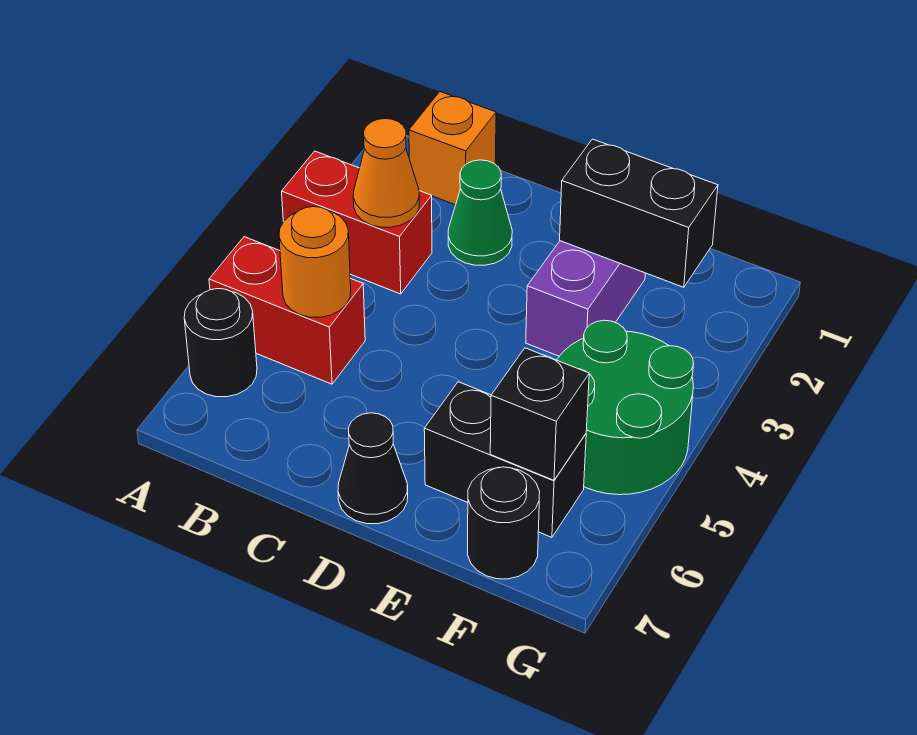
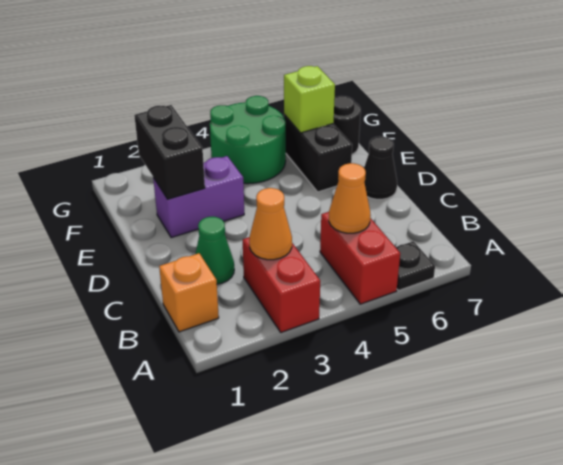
black round brick A6 level 1 -> black plate A6 level 1
orange round brick B5 level 2 -> orange cone B5 level 2
black brick F6 level 2 -> lime brick F6 level 2

